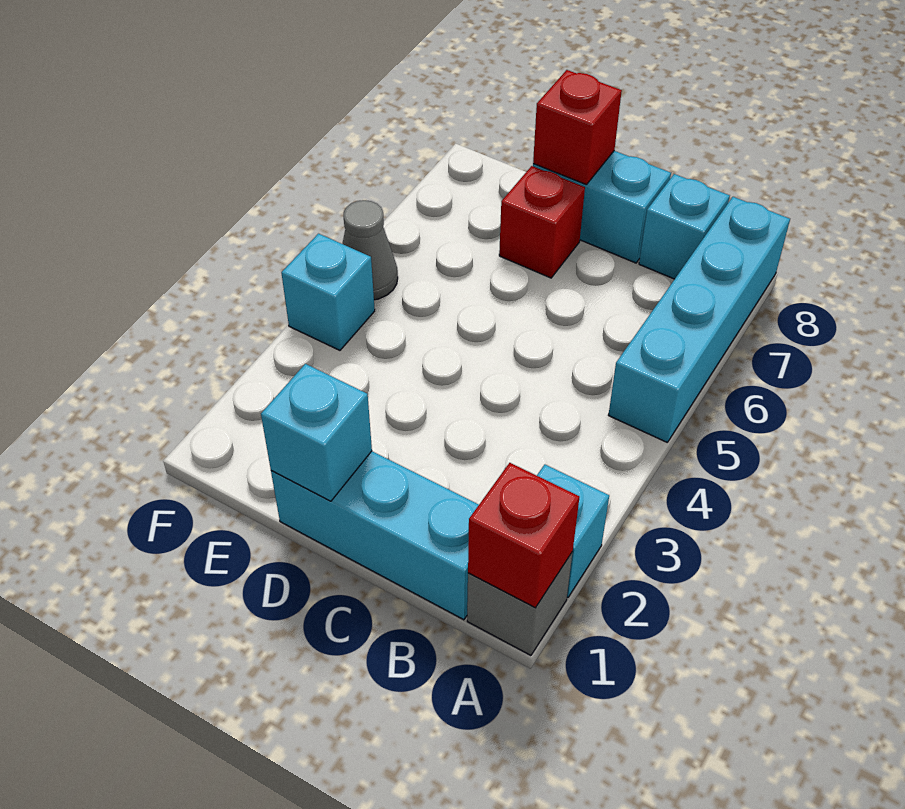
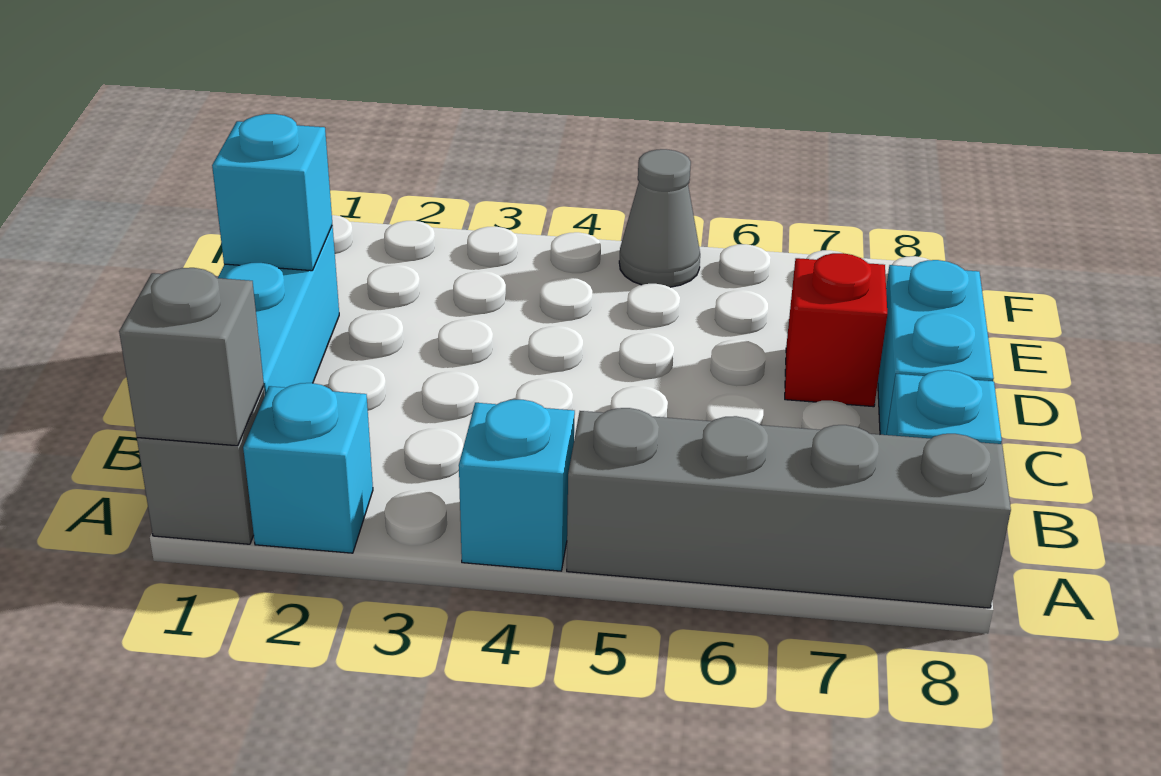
red brick A1 level 2 -> grey brick A1 level 2
cyan brick A5:A8 level 1 -> grey brick A5:A8 level 1
red brick D8 level 2 -> none
cyan brick F4 level 1 -> cyan brick A4 level 1

